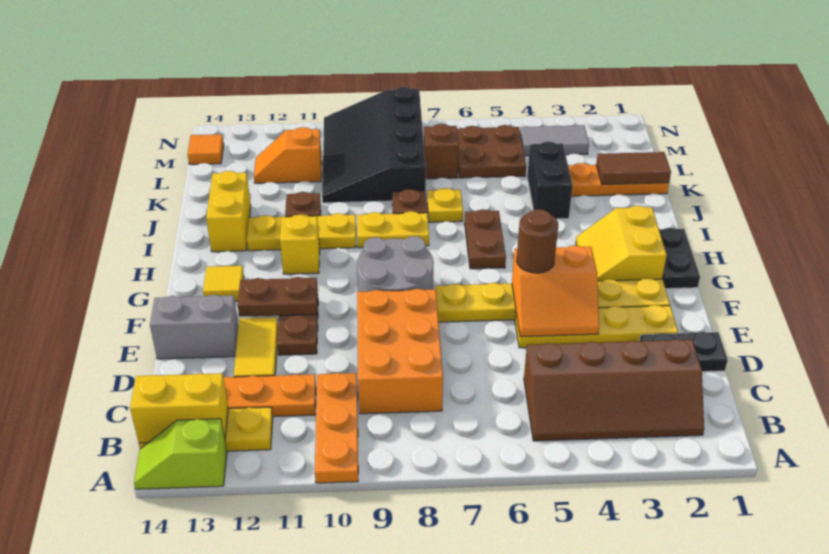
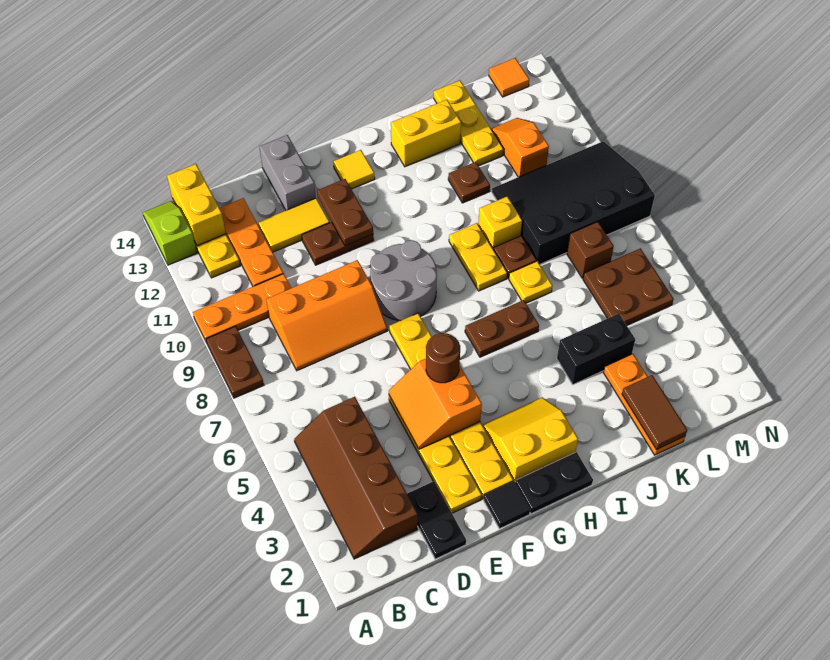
none -> brown plate A8:A9 level 1
orange brick C8:E9 level 1 -> orange slope C8:E9 level 1 top 9
none -> black tile F1 level 1
yellow brick H11 level 1 -> yellow brick J9 level 1
yellow plate I10:I12 level 1 -> yellow plate K12:K14 level 1
grey tile M3:M4 level 1 -> none

